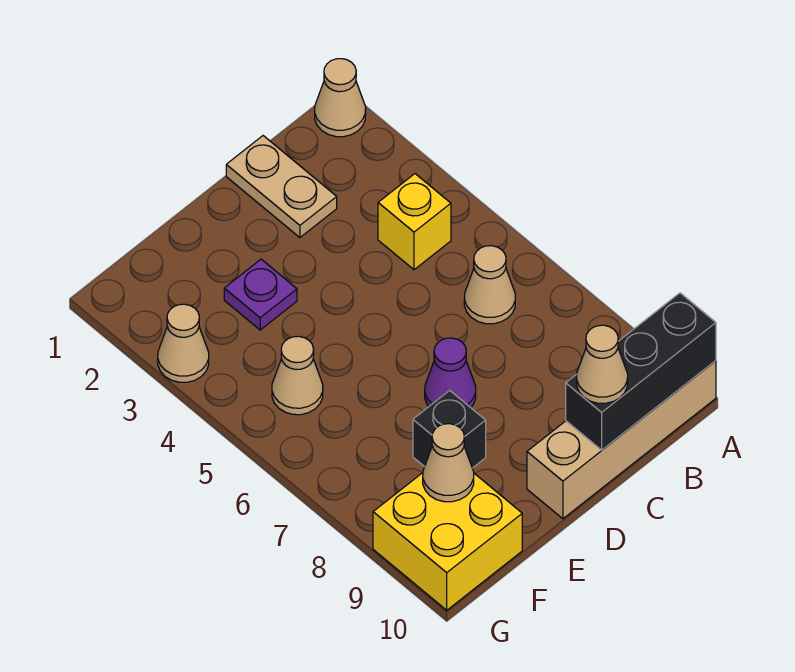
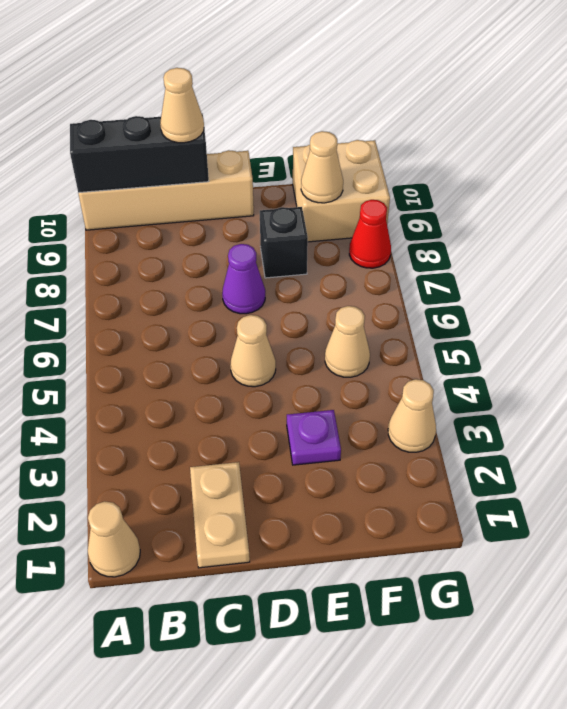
yellow brick B4 level 1 -> none
tan cone B6 level 1 -> tan cone D5 level 1
yellow brick F9:G10 level 1 -> tan brick F9:G10 level 1
none -> red cone G8 level 1

